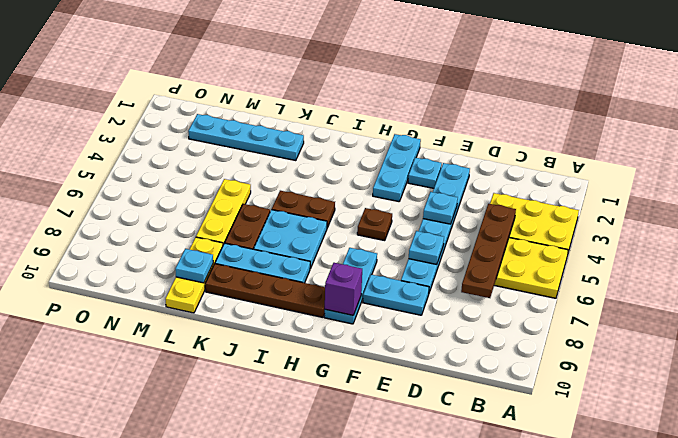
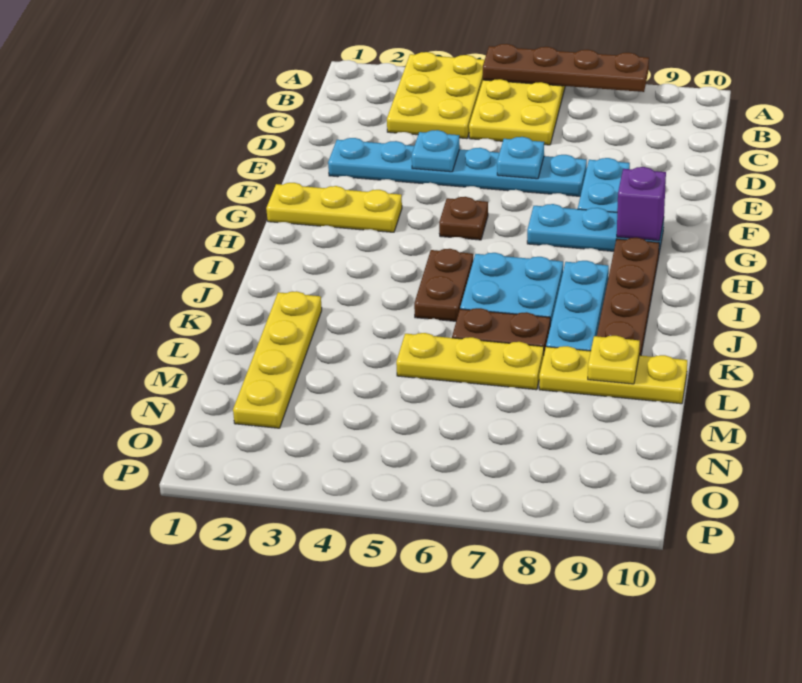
brown plate C4:C7 level 2 -> brown plate A5:A8 level 2
cyan plate F2 level 1 -> none
cyan plate G1:G3 level 1 -> yellow plate G1:G3 level 1
cyan plate K2:N2 level 1 -> yellow plate K2:N2 level 1
cyan plate L9 level 2 -> yellow plate L9 level 2

